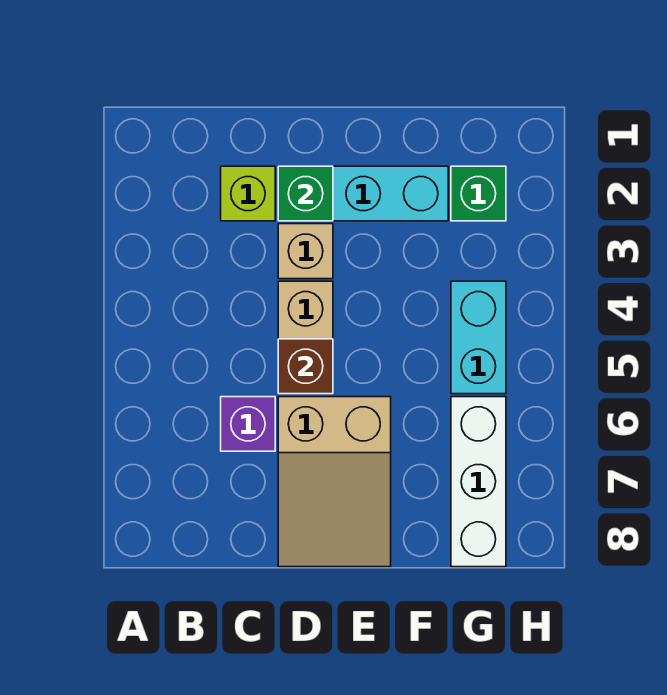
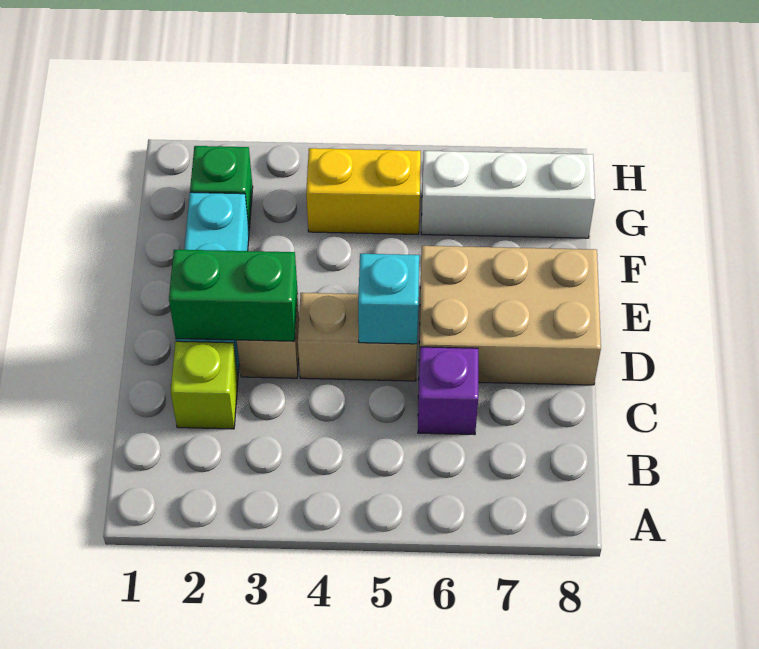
green brick D2 level 2 -> green brick D2:D3 level 2
brown brick D5 level 2 -> cyan brick D5 level 2
tan slope D6:E8 level 1 top 6 -> tan brick D6:E8 level 1
cyan brick G4:G5 level 1 -> yellow brick G4:G5 level 1

